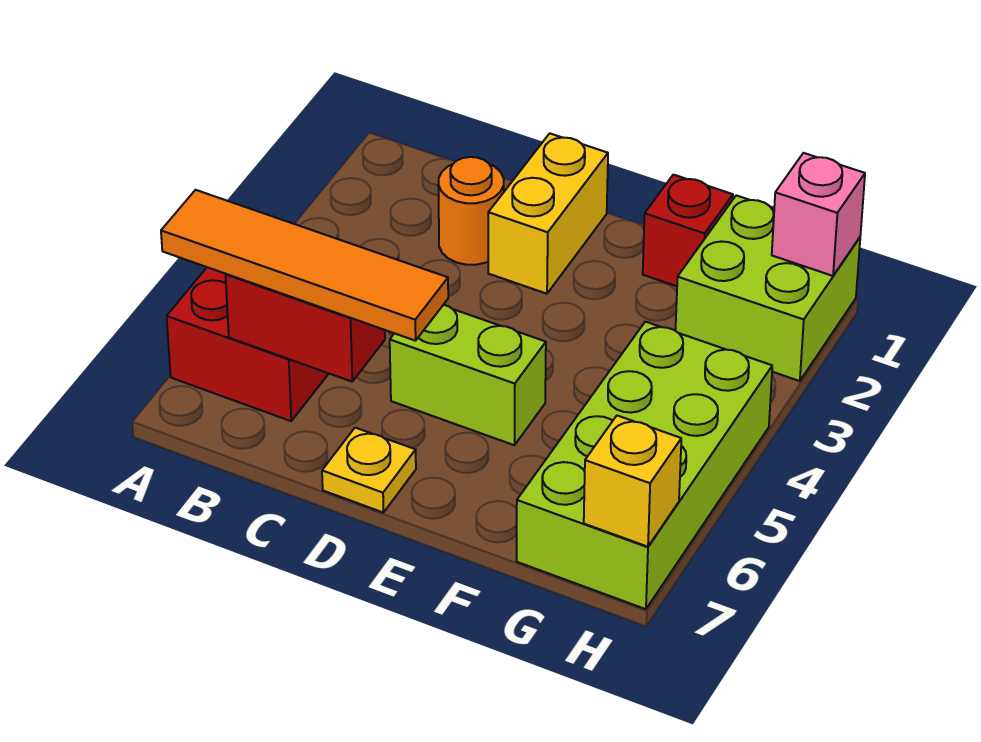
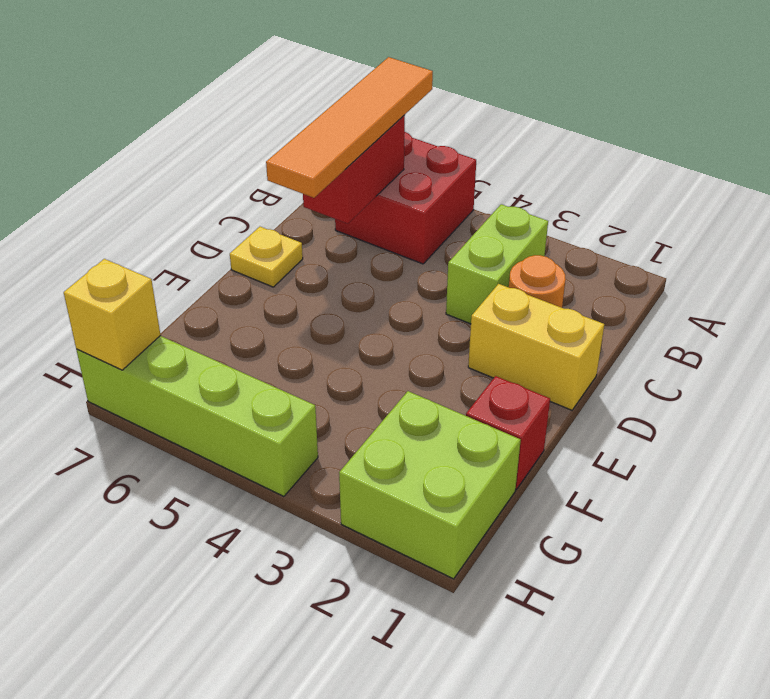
lime brick D5:E5 level 1 -> lime brick B3:C3 level 1
lime brick G4:H7 level 1 -> lime brick H4:H7 level 1
pink brick H1 level 2 -> none

